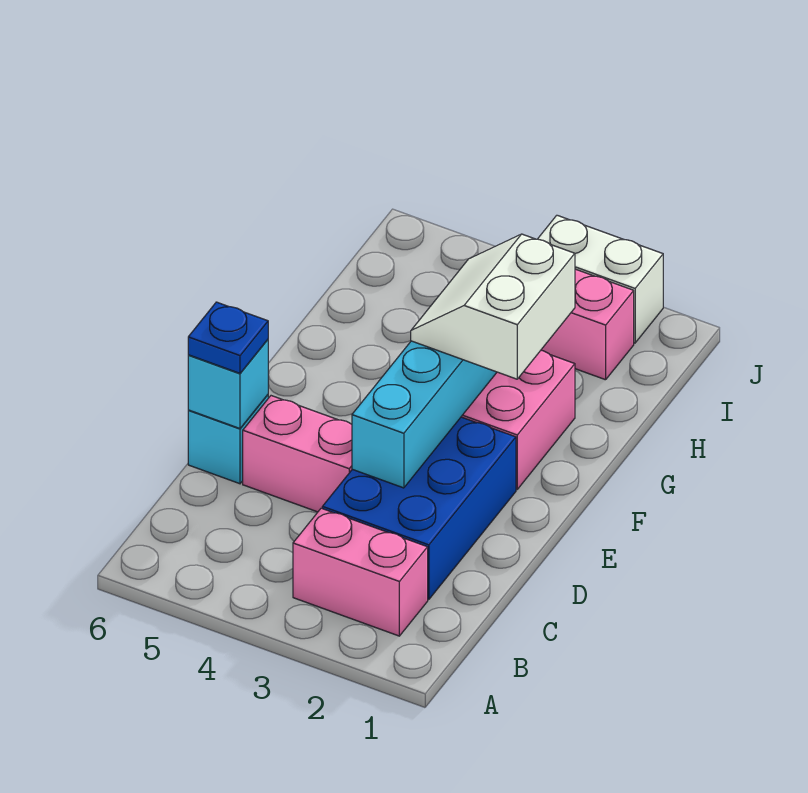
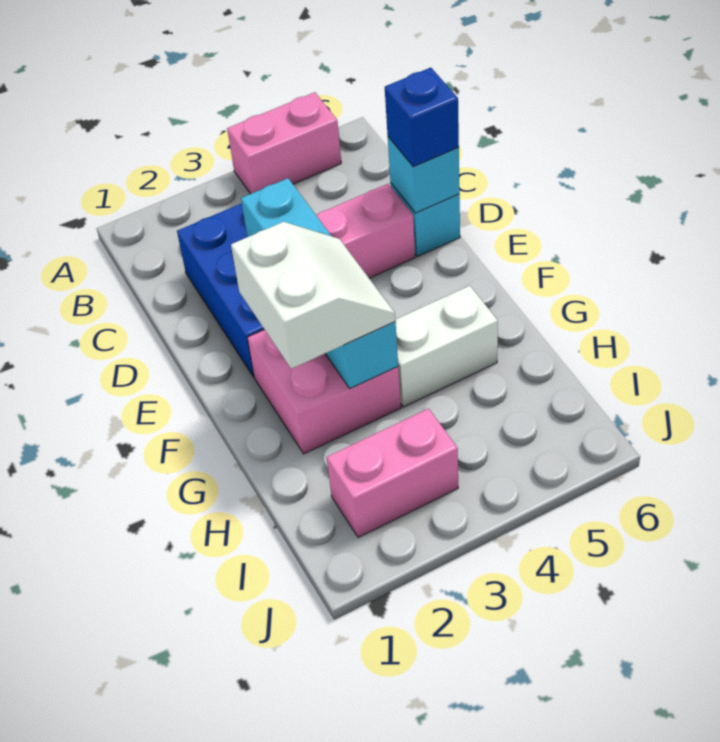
pink brick B2:B3 level 1 -> pink brick A4:A5 level 1
blue plate D6 level 3 -> blue brick D6 level 3
white brick J2:J3 level 1 -> white brick G4:G5 level 1

